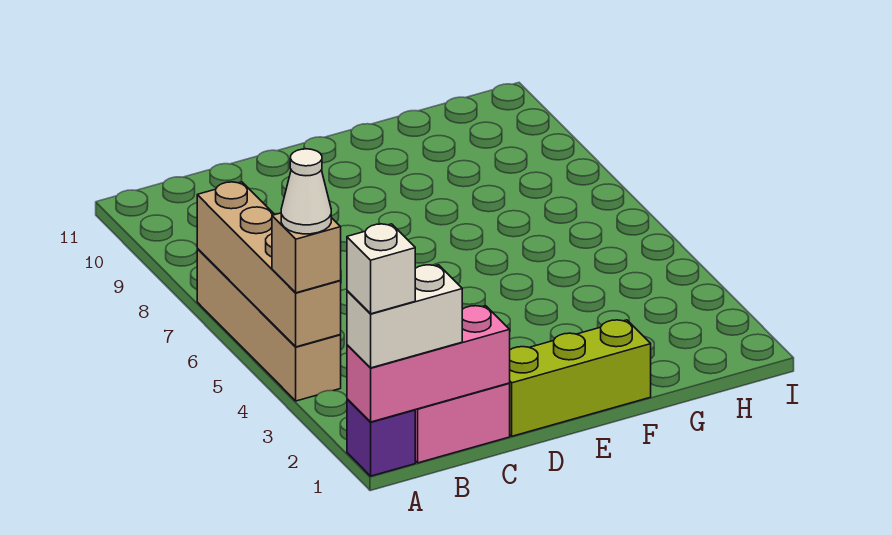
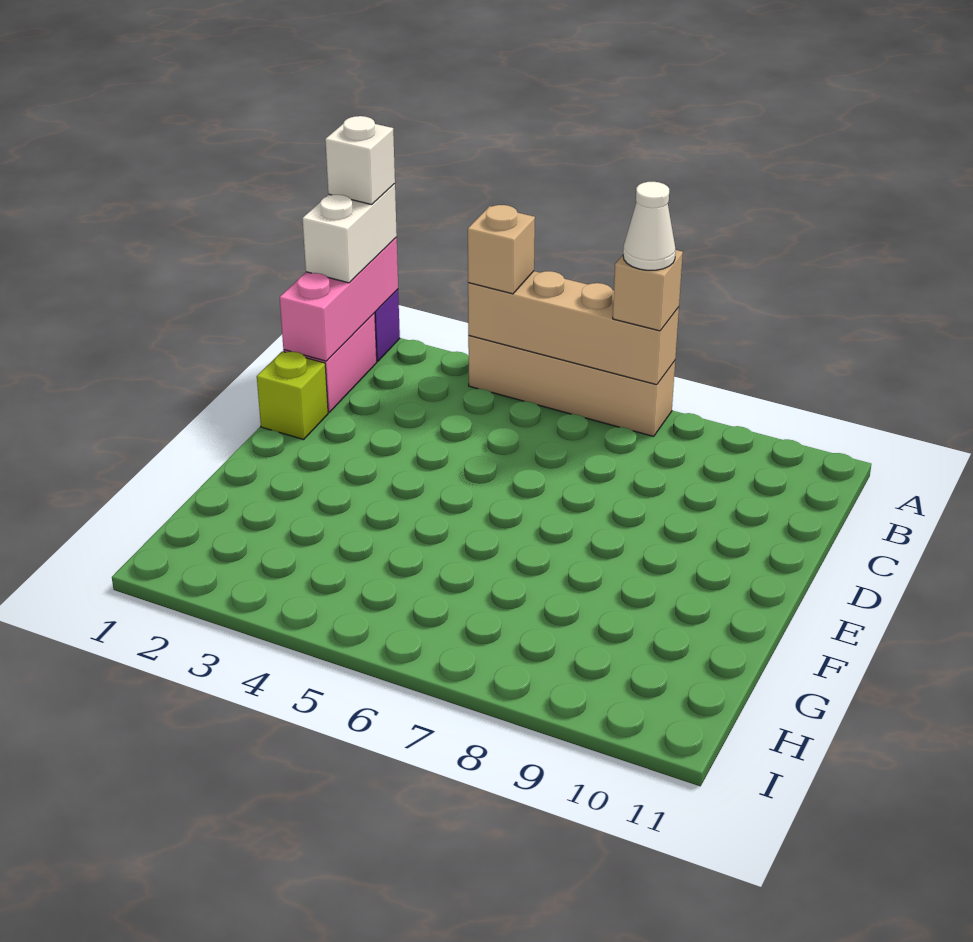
white cone A4 level 4 -> white cone A7 level 4
none -> tan brick A7 level 3
lime brick D1:F1 level 1 -> lime brick D1 level 1

